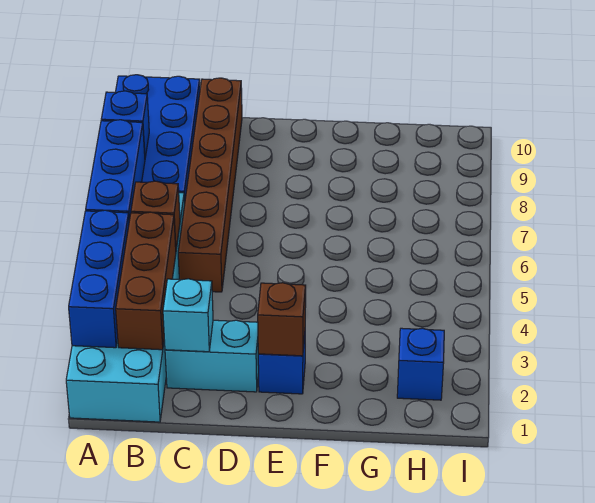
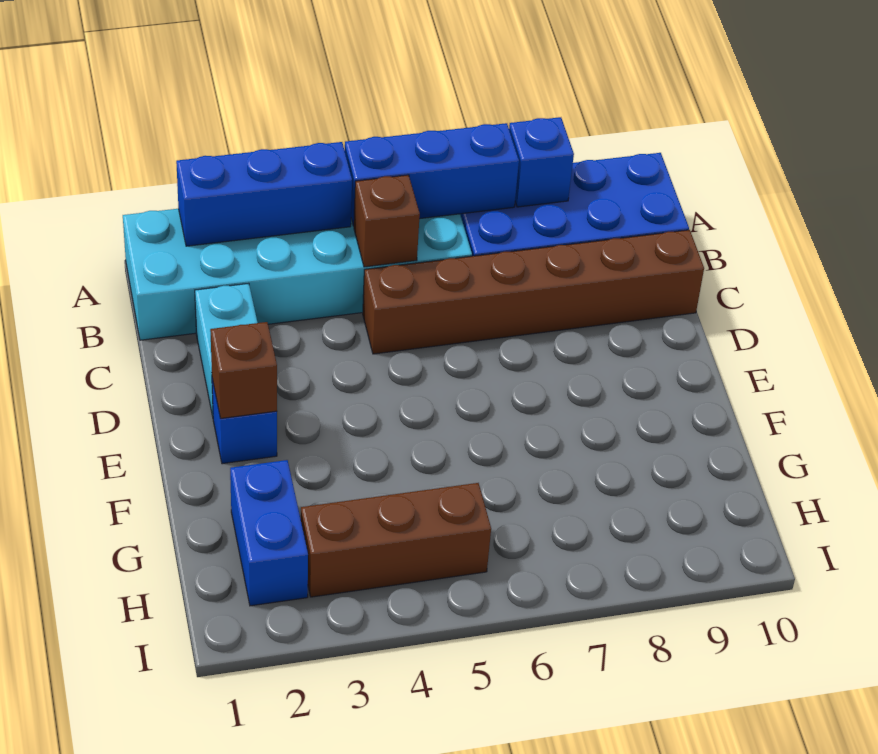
brown brick B2:B4 level 2 -> brown brick H3:H5 level 1
cyan brick C2 level 2 -> none
blue brick H2 level 1 -> blue brick G2:H2 level 1

